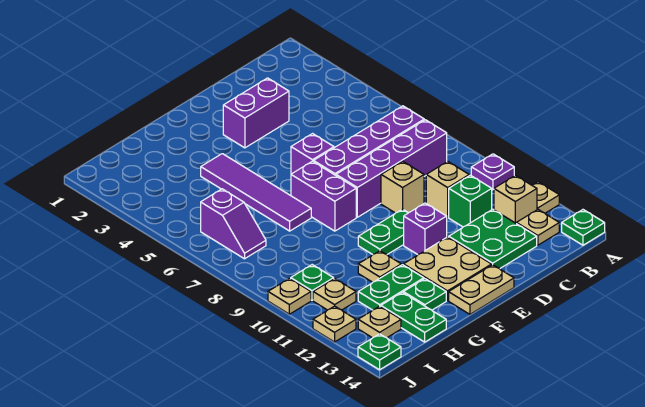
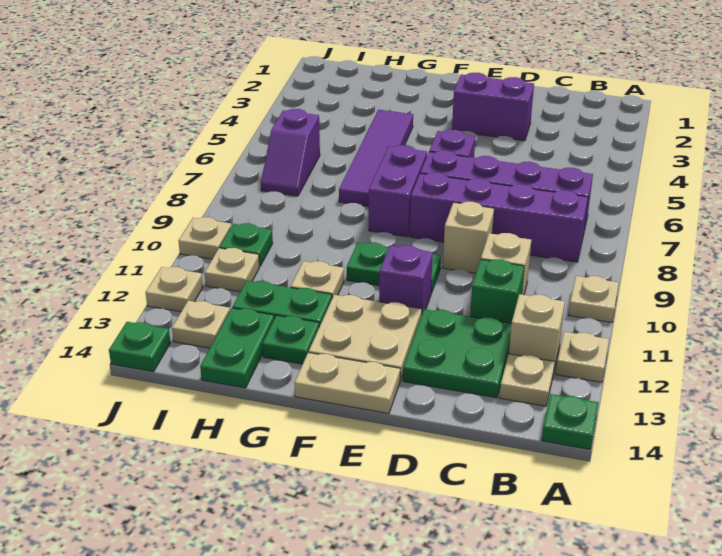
purple plate A10 level 1 -> tan plate A10 level 1

